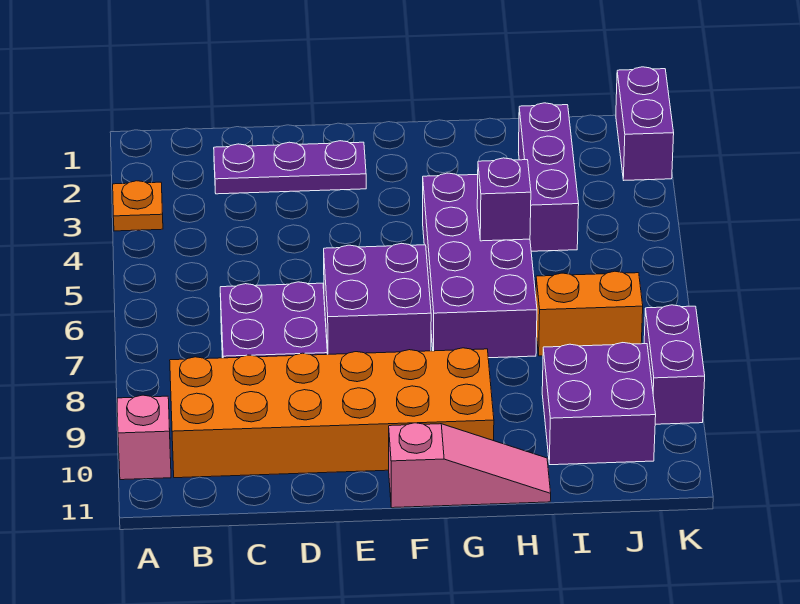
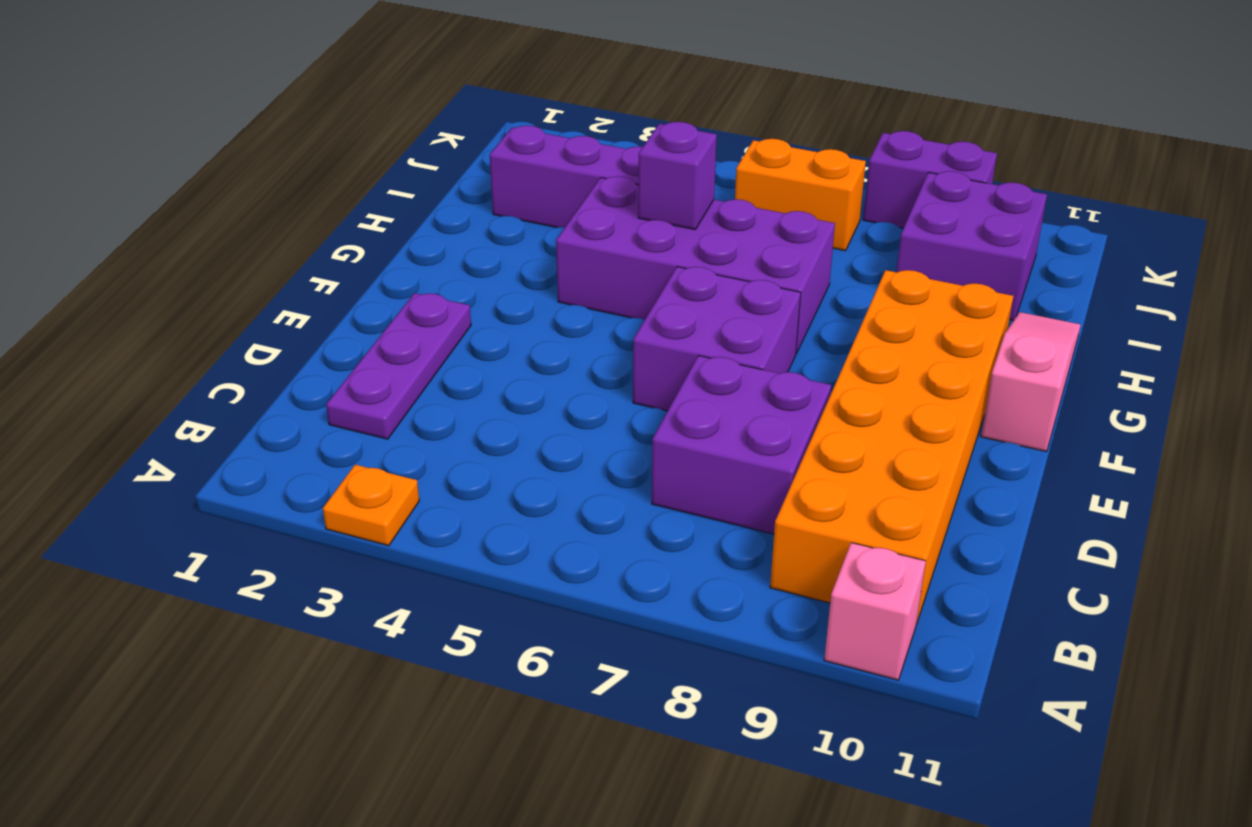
orange brick I7:J7 level 1 -> orange brick J6:J7 level 1
purple brick K1:K2 level 1 -> none

